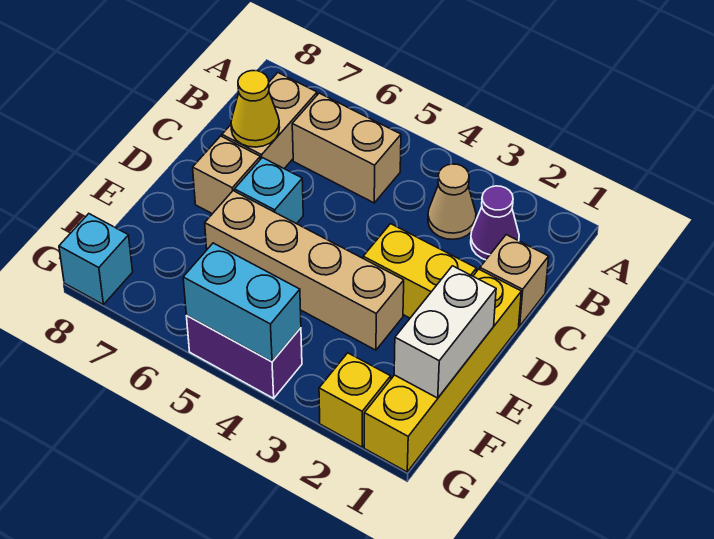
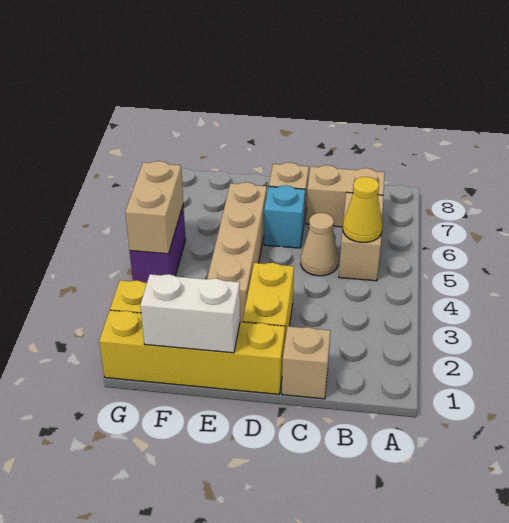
purple cone B2 level 1 -> none
tan cone B3 level 1 -> tan cone C5 level 1
yellow cone C7 level 2 -> yellow cone B5 level 2
cyan brick G4:G5 level 2 -> tan brick G4:G5 level 2
cyan brick G8 level 1 -> none

